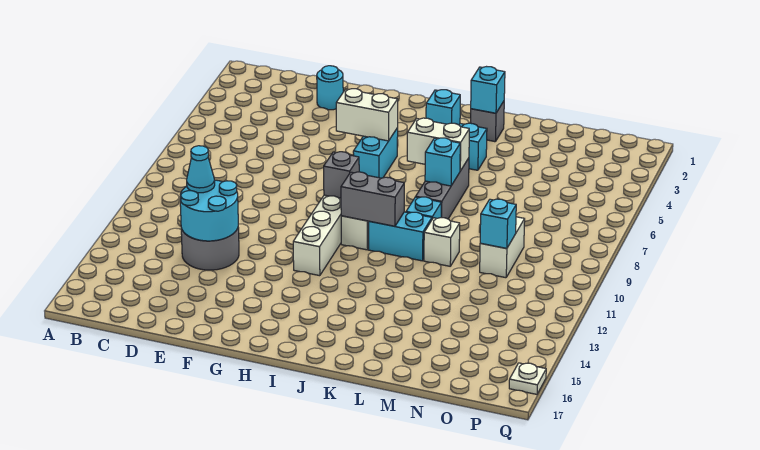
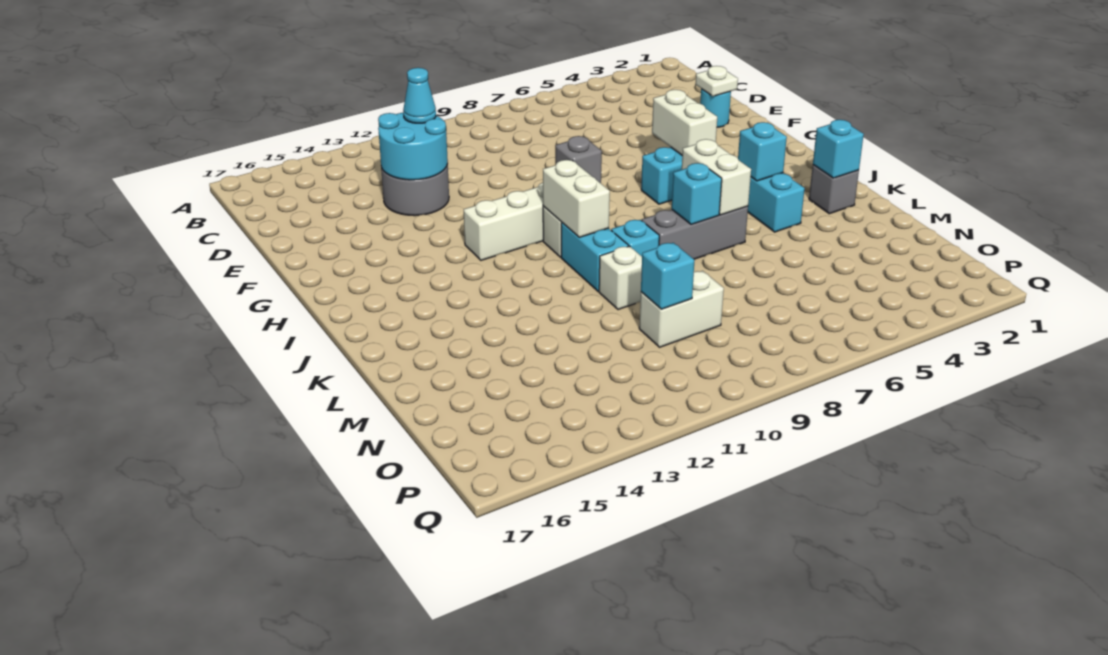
grey brick I10:J10 level 2 -> white brick I10:J10 level 2
white plate Q16 level 1 -> white plate E2 level 2

